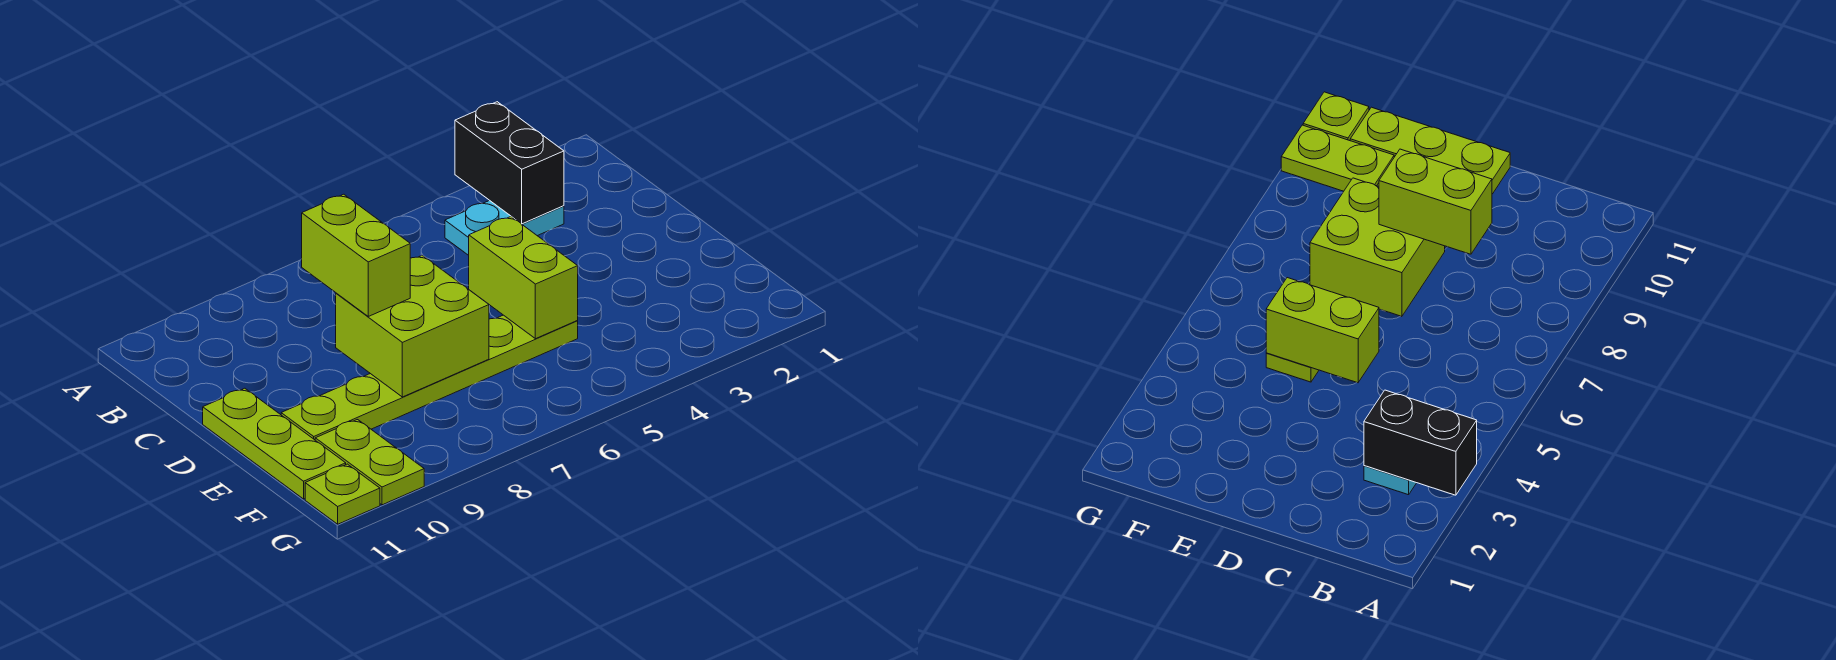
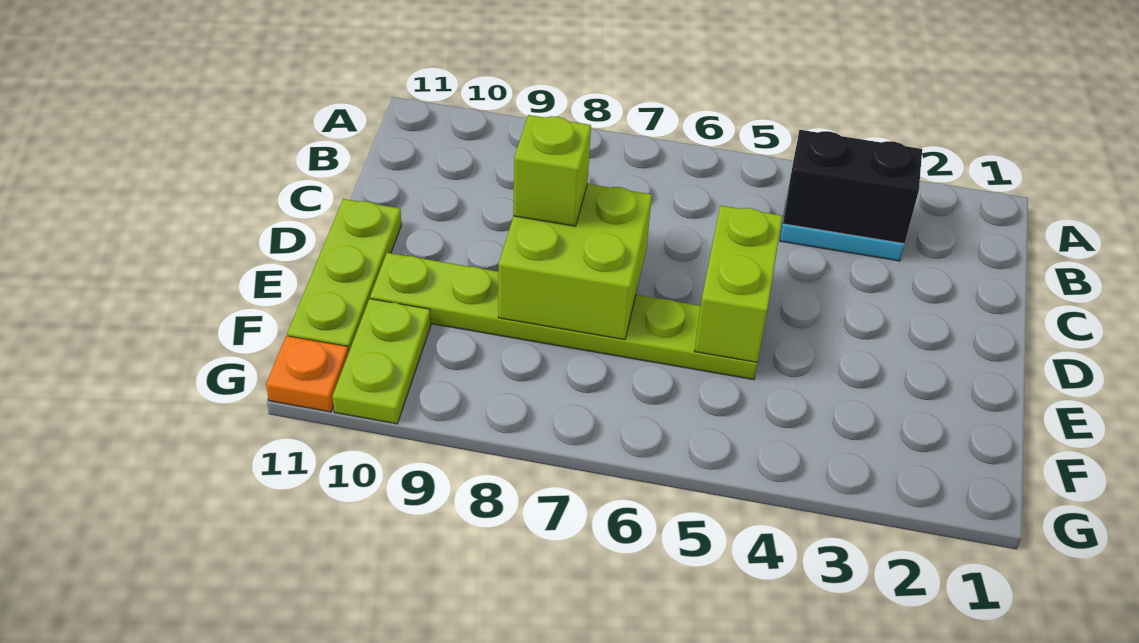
black brick A3:B3 level 2 -> black brick B3:B4 level 2
lime brick C8:D8 level 3 -> lime brick D8 level 3
lime plate G11 level 1 -> orange plate G11 level 1

